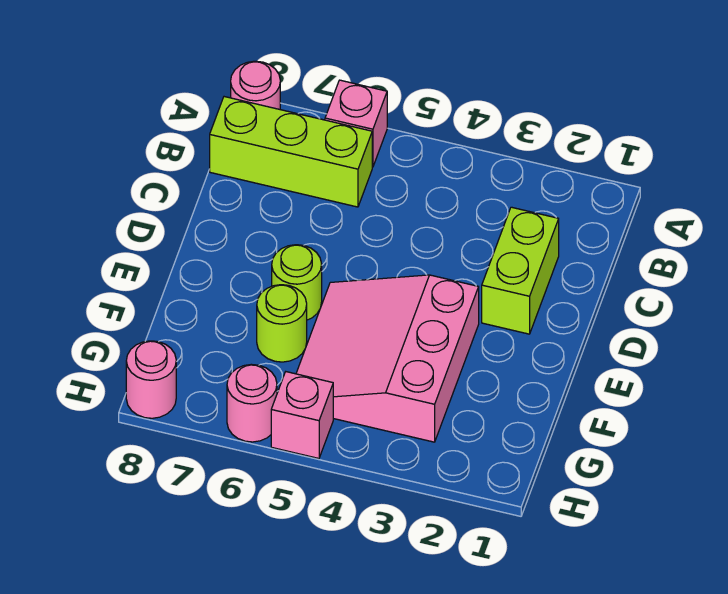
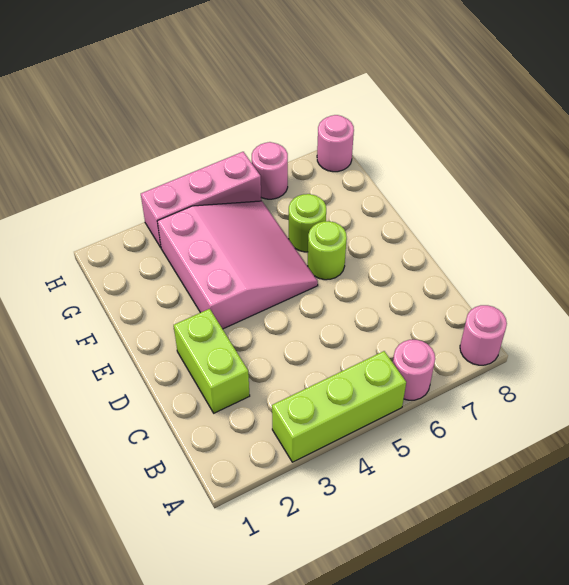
pink brick A6 level 1 -> pink round brick A6 level 1
lime brick B6:B8 level 1 -> lime brick A3:A5 level 1
pink brick H5 level 1 -> pink brick H3:H5 level 1

